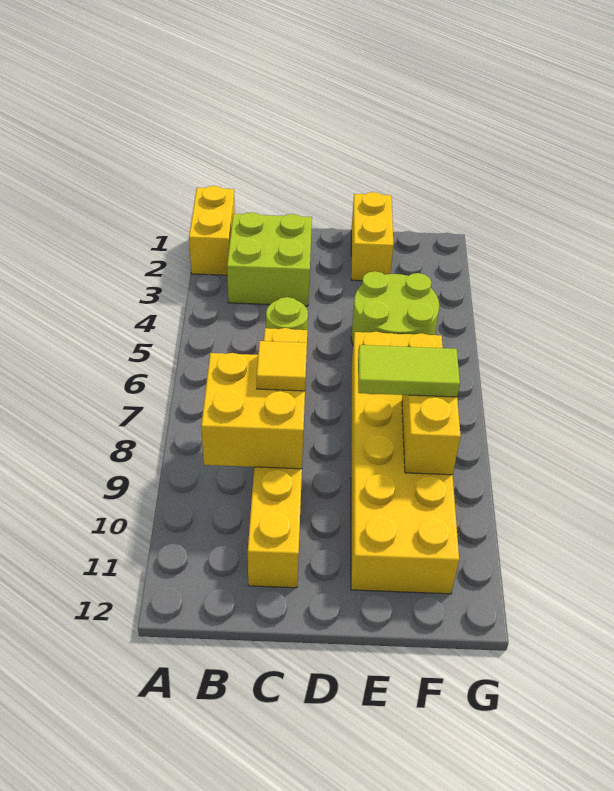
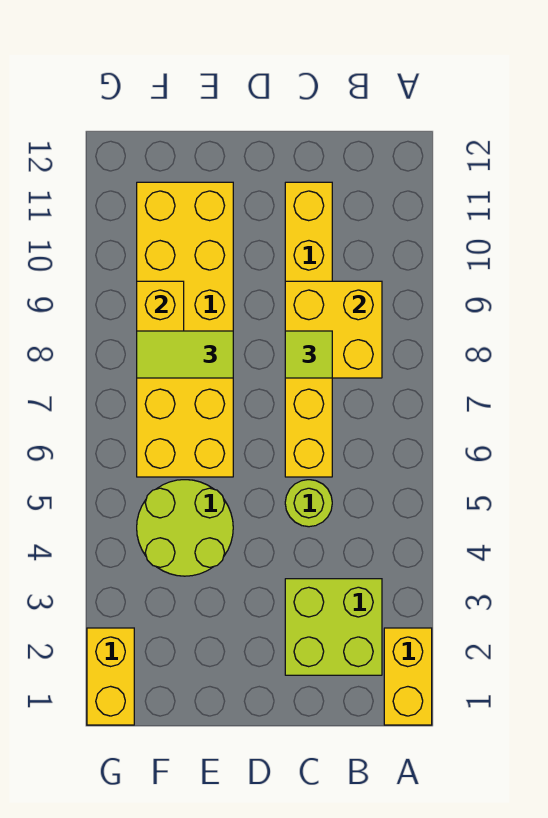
yellow tile C8 level 3 -> lime tile C8 level 3
yellow brick E1:E2 level 1 -> yellow brick G1:G2 level 1

